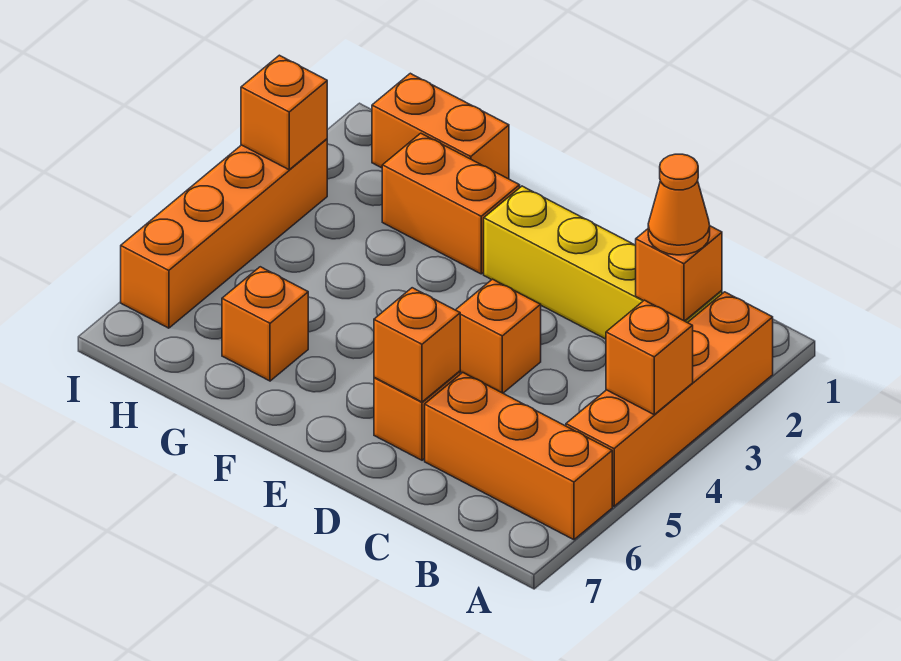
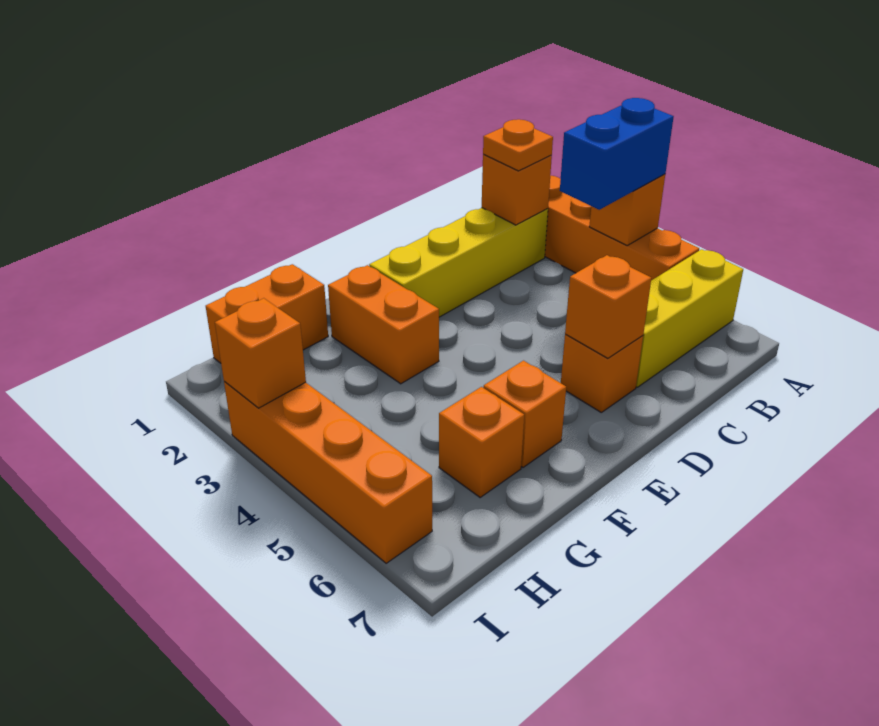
none -> blue brick A4:B4 level 3
orange brick A6:C6 level 1 -> yellow brick A6:C6 level 1
orange cone B2 level 3 -> orange plate B2 level 3
orange brick D4 level 1 -> orange brick F6 level 1
orange brick F2:G2 level 1 -> orange brick F2:F3 level 1

